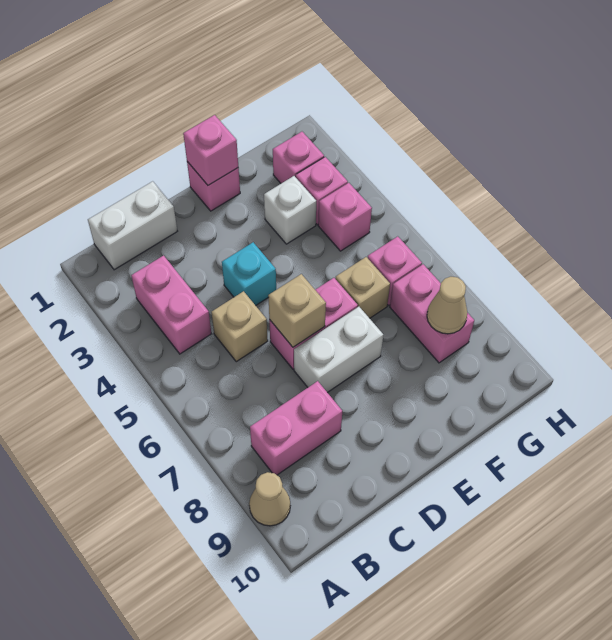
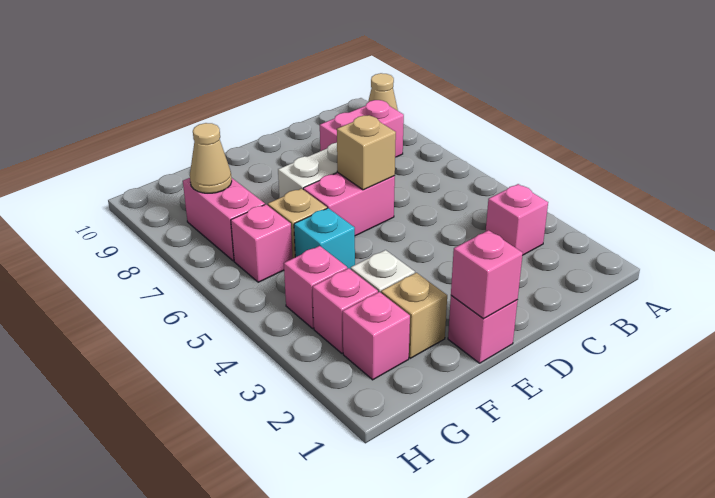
white brick B1:C1 level 1 -> none
pink brick B3:B4 level 1 -> pink brick B3 level 1
tan brick C5 level 1 -> tan brick F2 level 1
cyan brick D4 level 1 -> cyan brick F5 level 1

